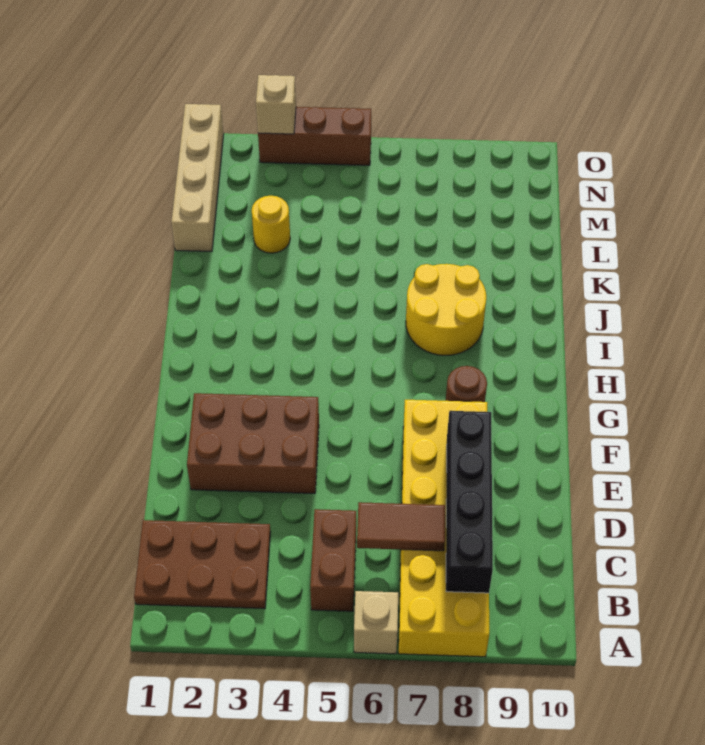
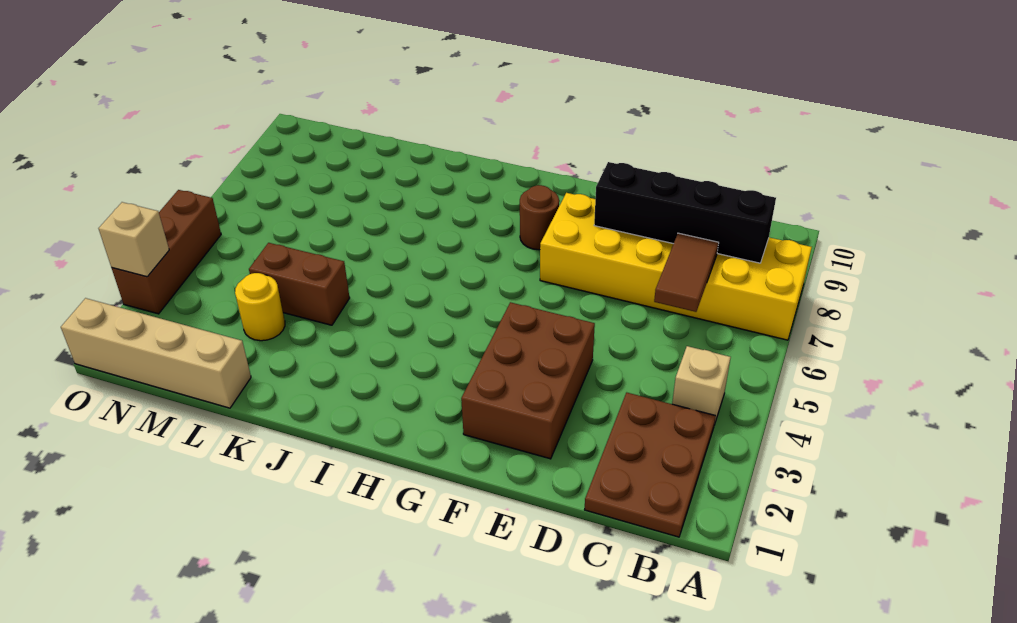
tan brick A6 level 1 -> tan brick B4 level 1
brown brick B5:C5 level 1 -> brown brick K4:L4 level 1
yellow round brick I7:J8 level 1 -> none

